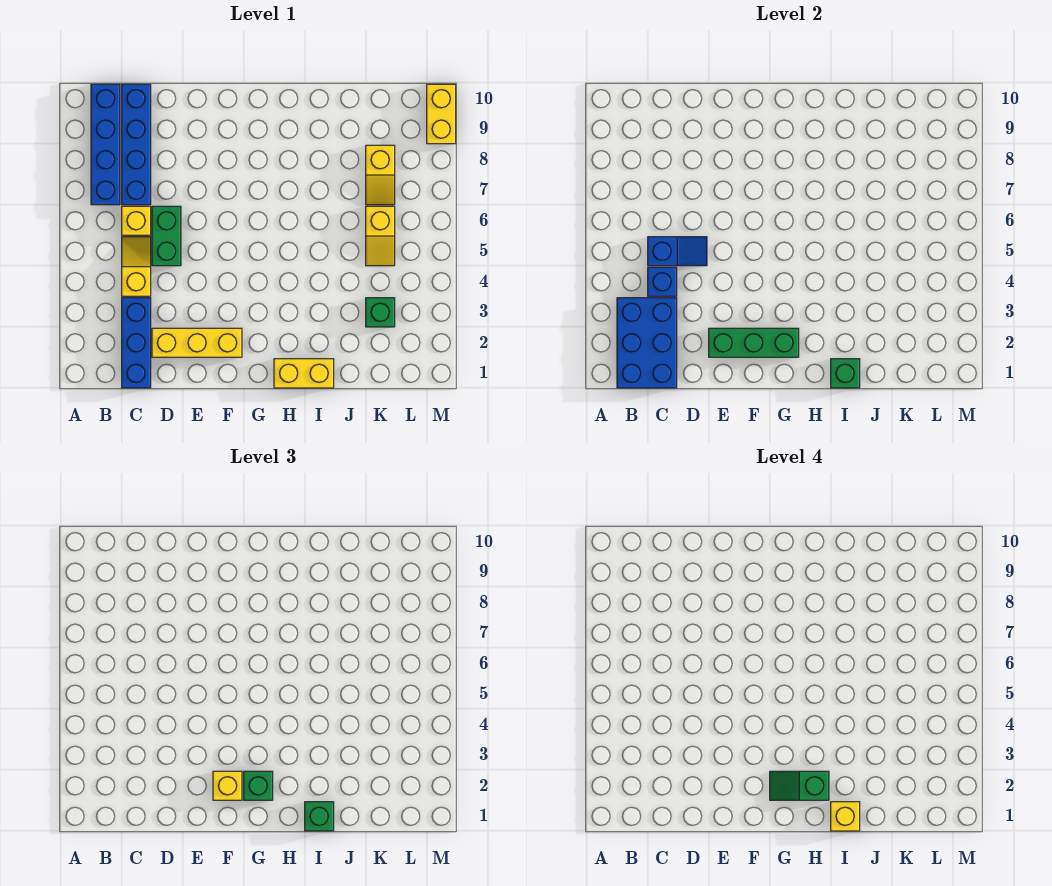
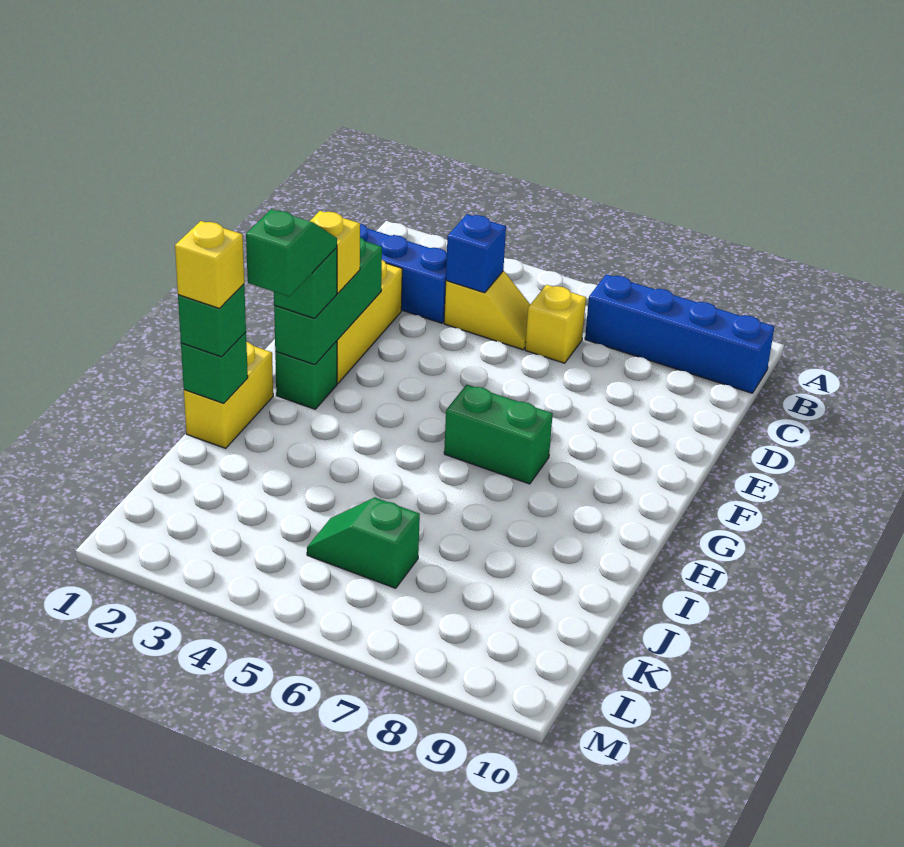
blue brick B1:C3 level 2 -> none
blue slope C5:D5 level 2 top C -> none
blue brick C7:C10 level 1 -> none
green brick D5:D6 level 1 -> green brick G6:G7 level 1
green brick K3 level 1 -> green brick G2 level 1
yellow slope K5:K6 level 1 top 6 -> green slope K5:K6 level 1 top 6
yellow slope K7:K8 level 1 top 8 -> none
yellow brick M9:M10 level 1 -> none

